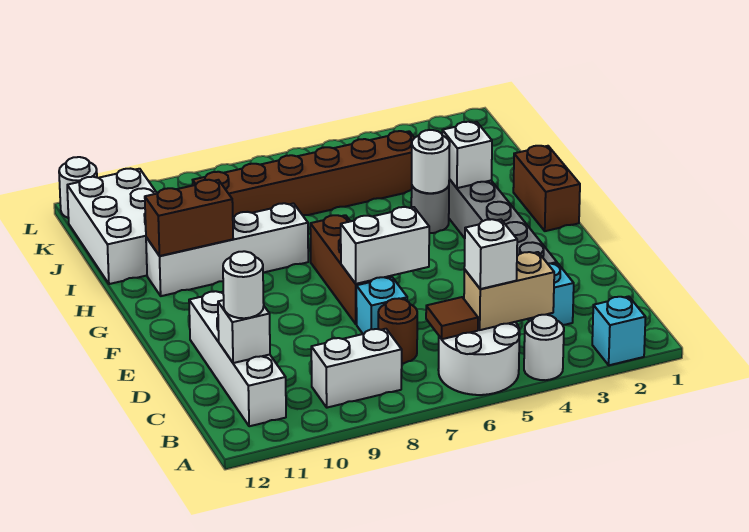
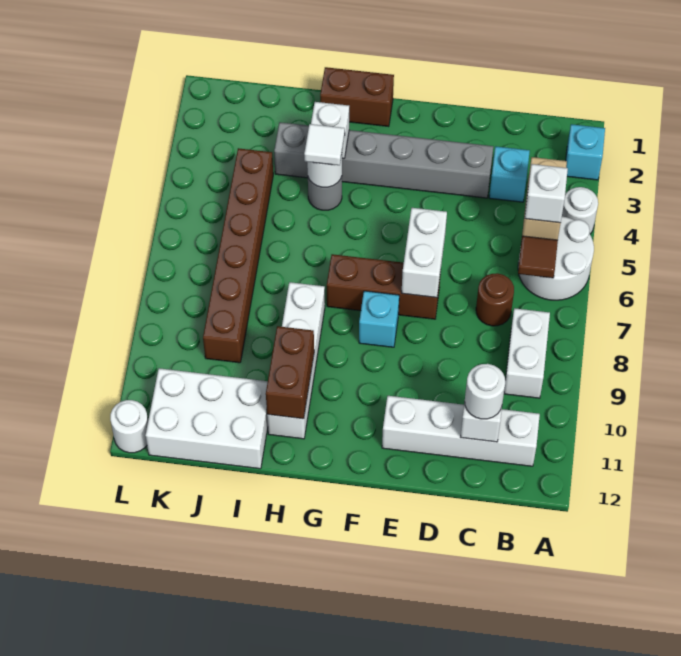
cyan brick D7 level 1 -> cyan brick F8 level 1
none -> white tile H4 level 3

